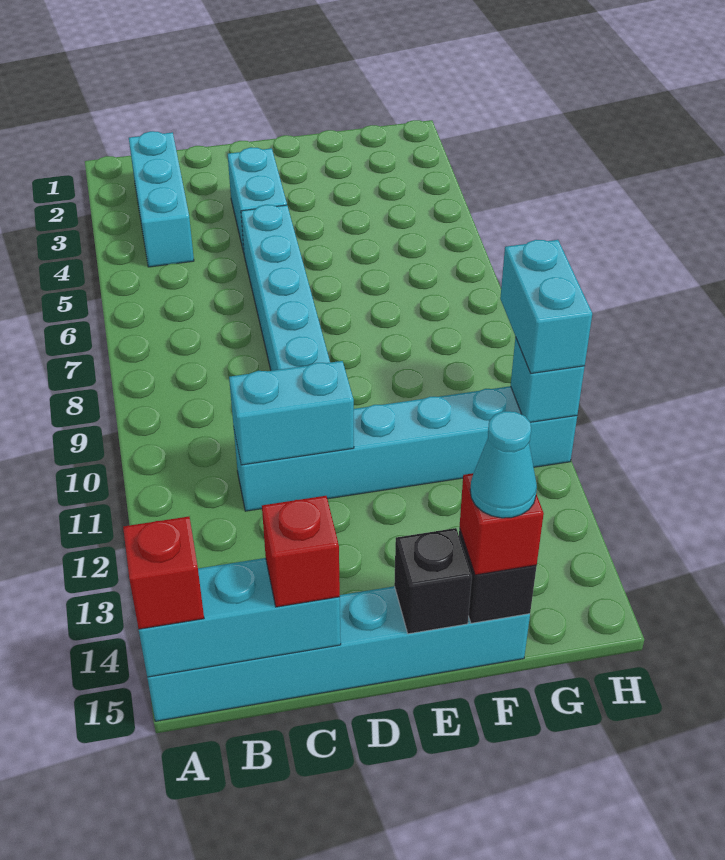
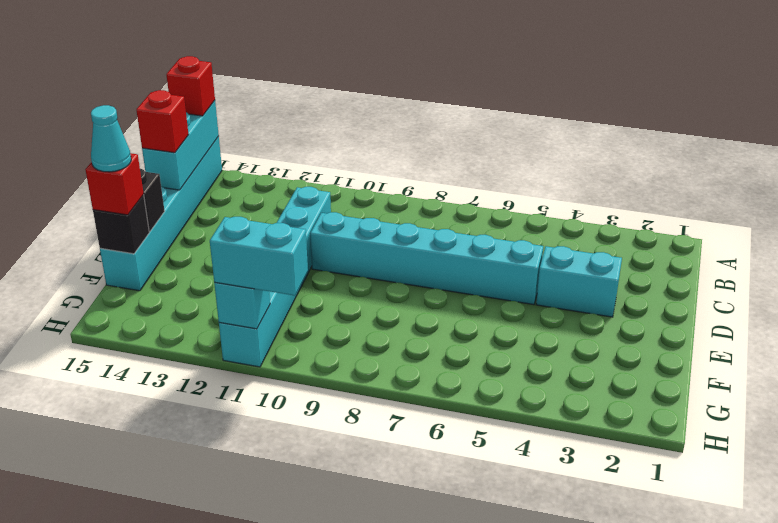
cyan brick B2:B4 level 1 -> none
cyan brick C11:D11 level 2 -> none

